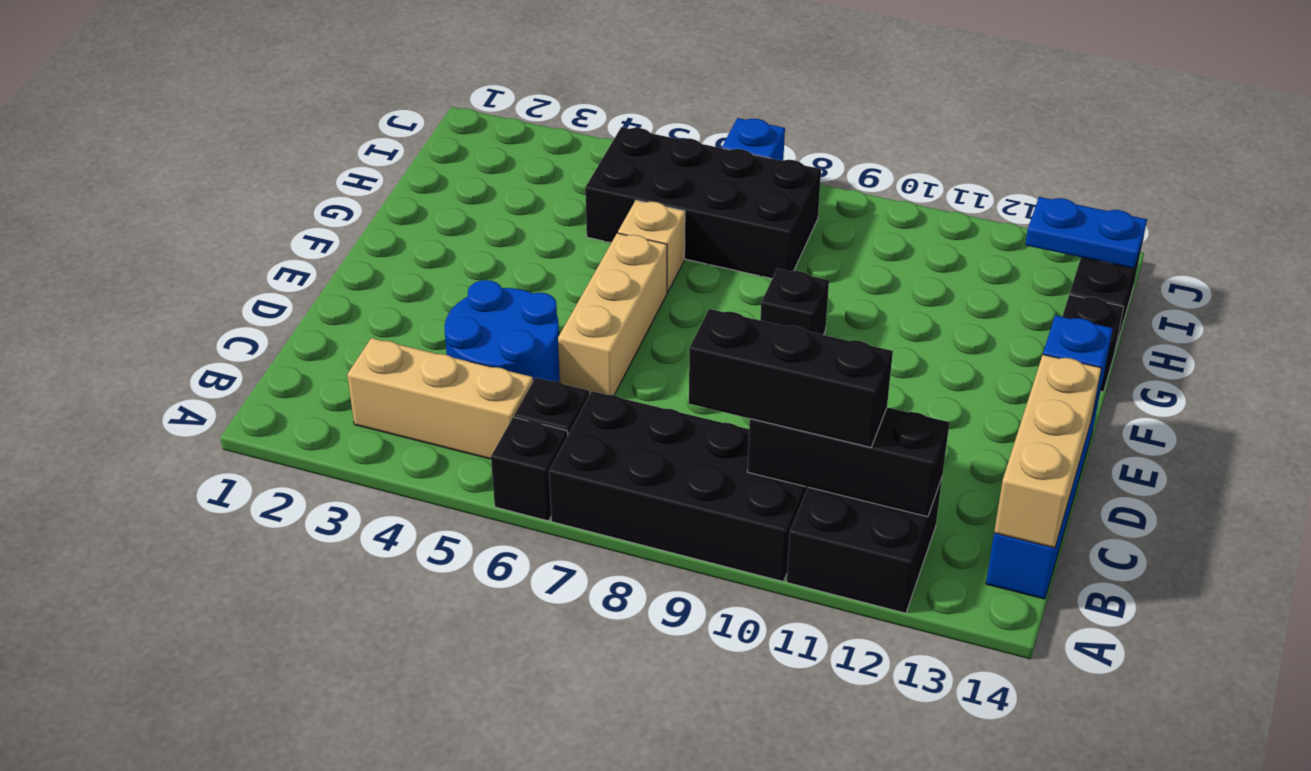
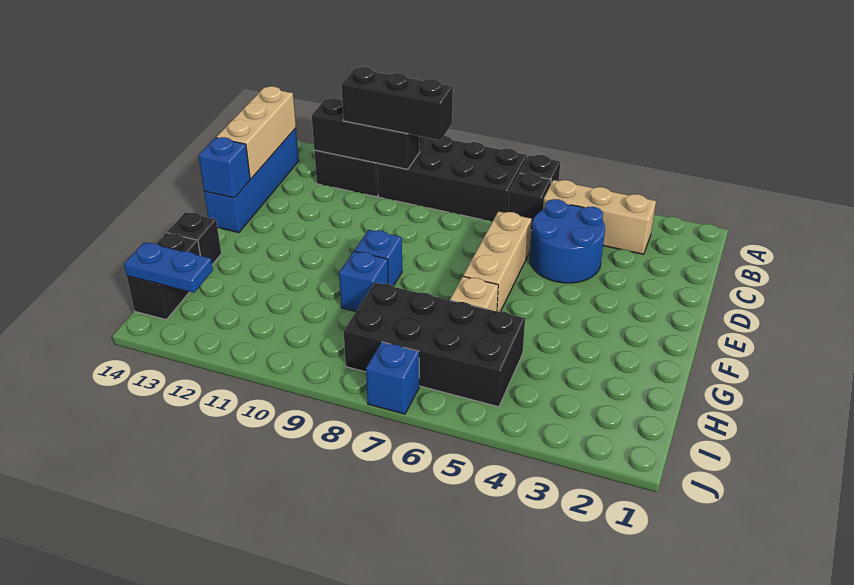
black brick F9 level 1 -> blue brick F9 level 1
none -> blue brick G9 level 1

